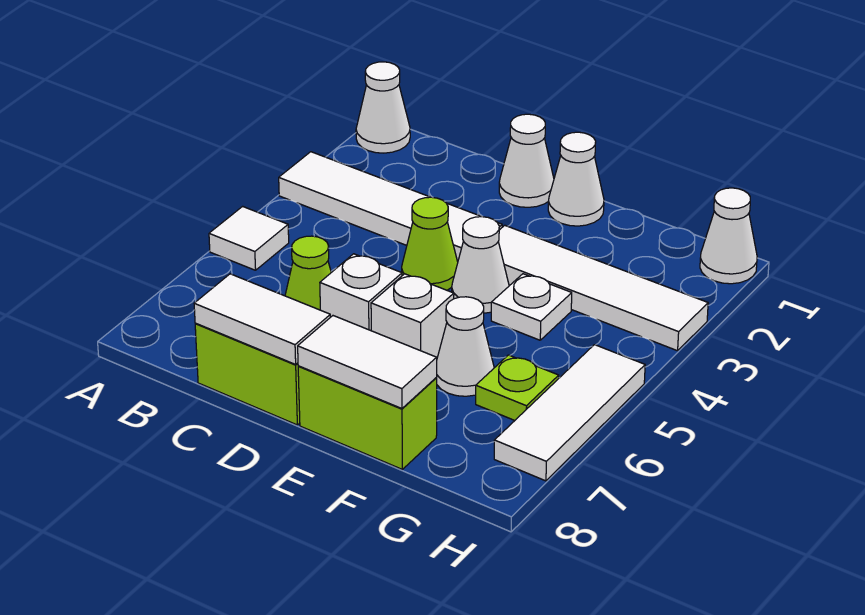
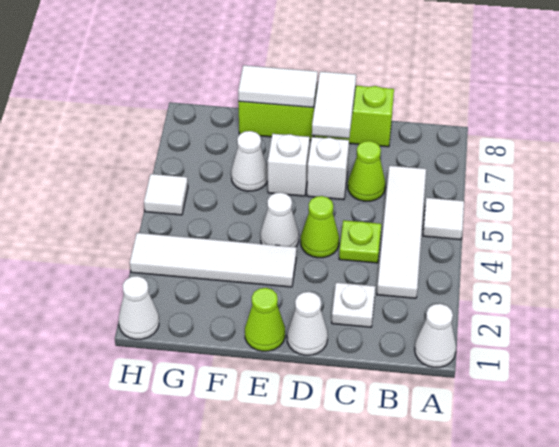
white tile A3:D3 level 1 -> white tile B3:B6 level 1
white tile C8:D8 level 2 -> white tile D7:D8 level 2
white cone E1 level 1 -> lime cone E1 level 1
white plate F4 level 1 -> white plate C2 level 1
lime plate G6 level 1 -> lime plate C4 level 1
white tile H5:H7 level 1 -> white tile H5 level 1

